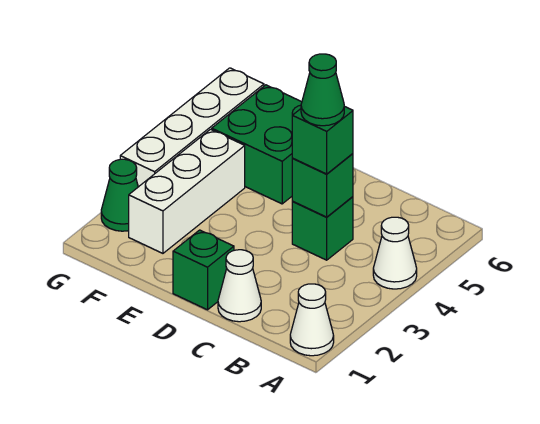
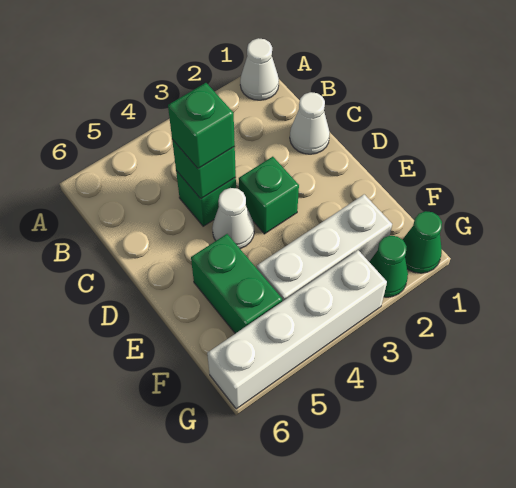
white cone A4 level 1 -> white cone D4 level 1
green cone C4 level 4 -> green cone G1 level 1
green brick D1 level 1 -> green brick D3 level 1
green brick E5:F6 level 1 -> green brick E5:F5 level 1

